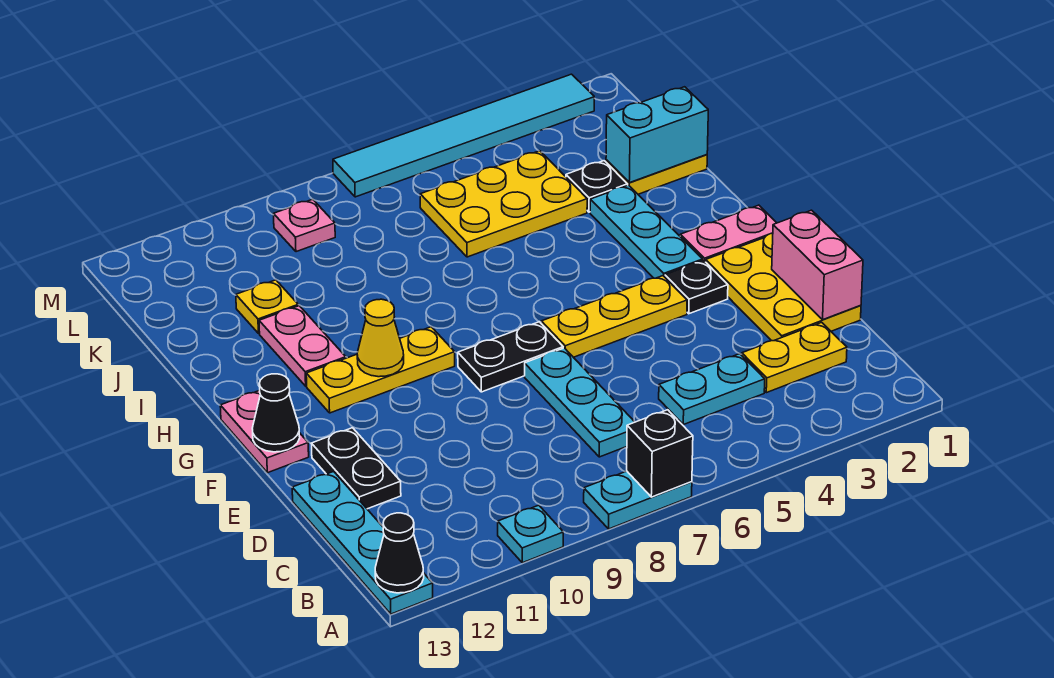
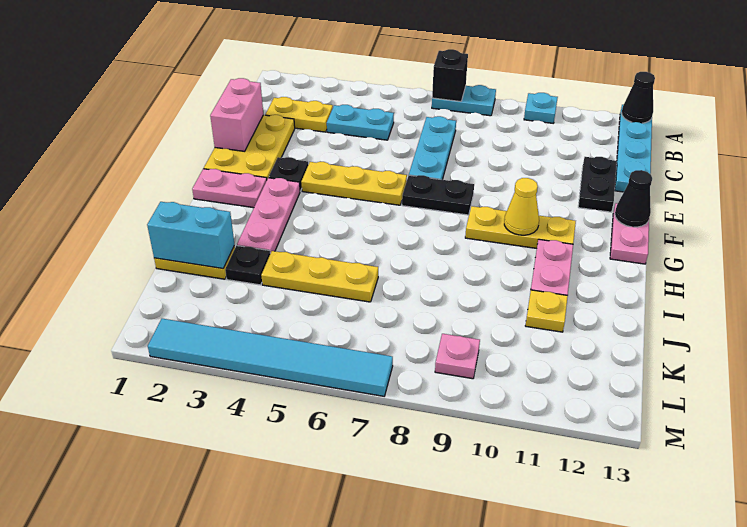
cyan plate G3:I3 level 1 -> pink plate G3:I3 level 1
yellow plate J4:K6 level 1 -> yellow plate J4:J6 level 1

